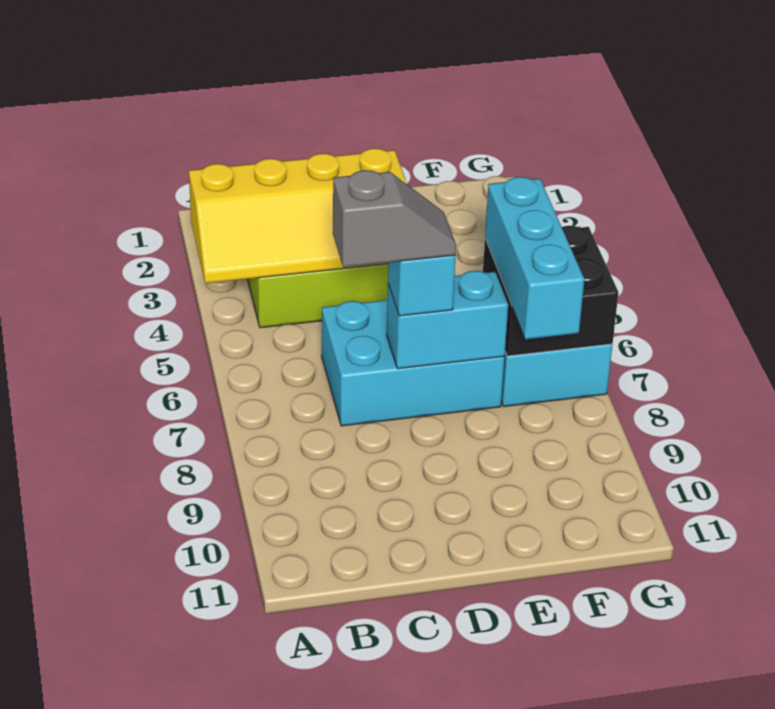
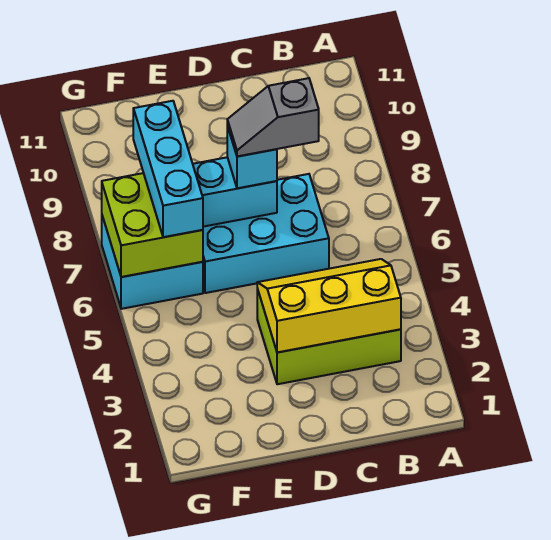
yellow slope A3:D4 level 2 top 3 -> yellow slope B3:D4 level 2 top 3
black brick F6:G7 level 2 -> lime brick F6:G7 level 2

